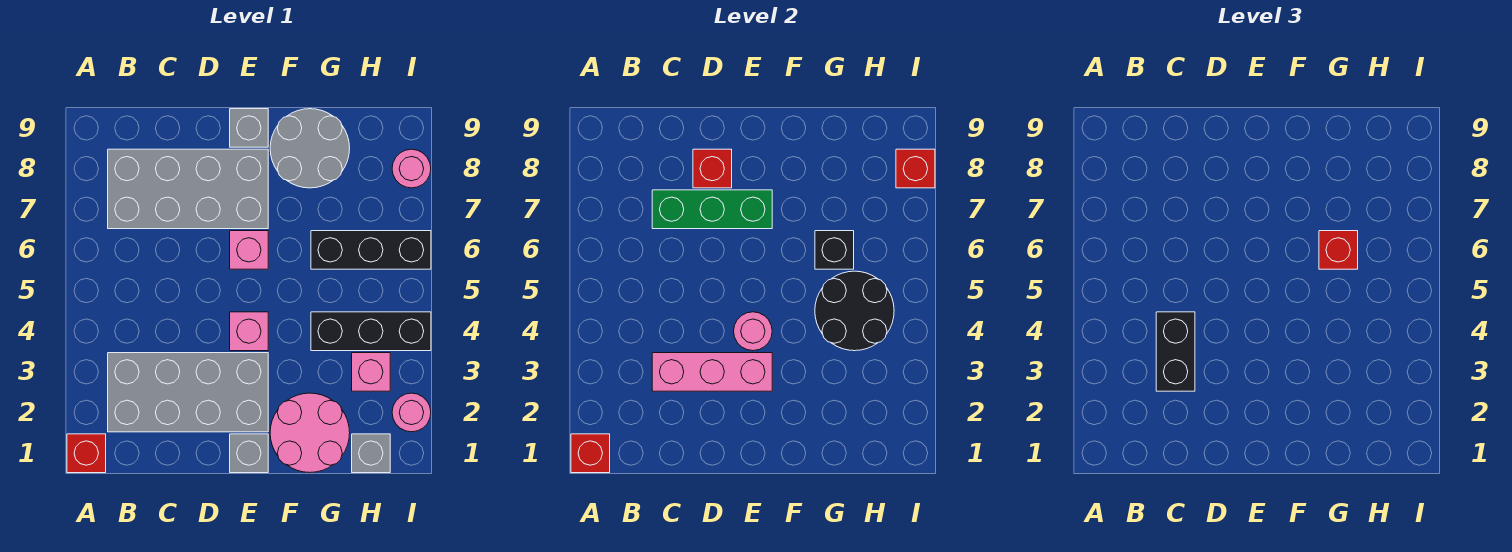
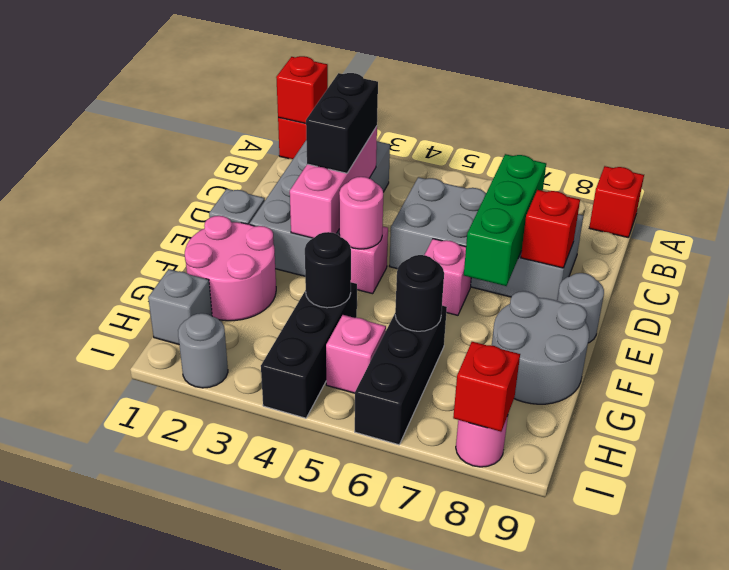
grey brick B7:E8 level 1 -> grey brick C5:D8 level 1
black brick C3:C4 level 3 -> black brick C3:D3 level 3
grey brick E9 level 1 -> grey round brick E9 level 1
black round brick G4:H5 level 2 -> black round brick G4 level 2
black brick G6 level 2 -> black round brick G6 level 2
red brick G6 level 3 -> red brick A9 level 1
pink brick H3 level 1 -> pink brick H5 level 1
pink round brick I2 level 1 -> grey round brick I2 level 1

